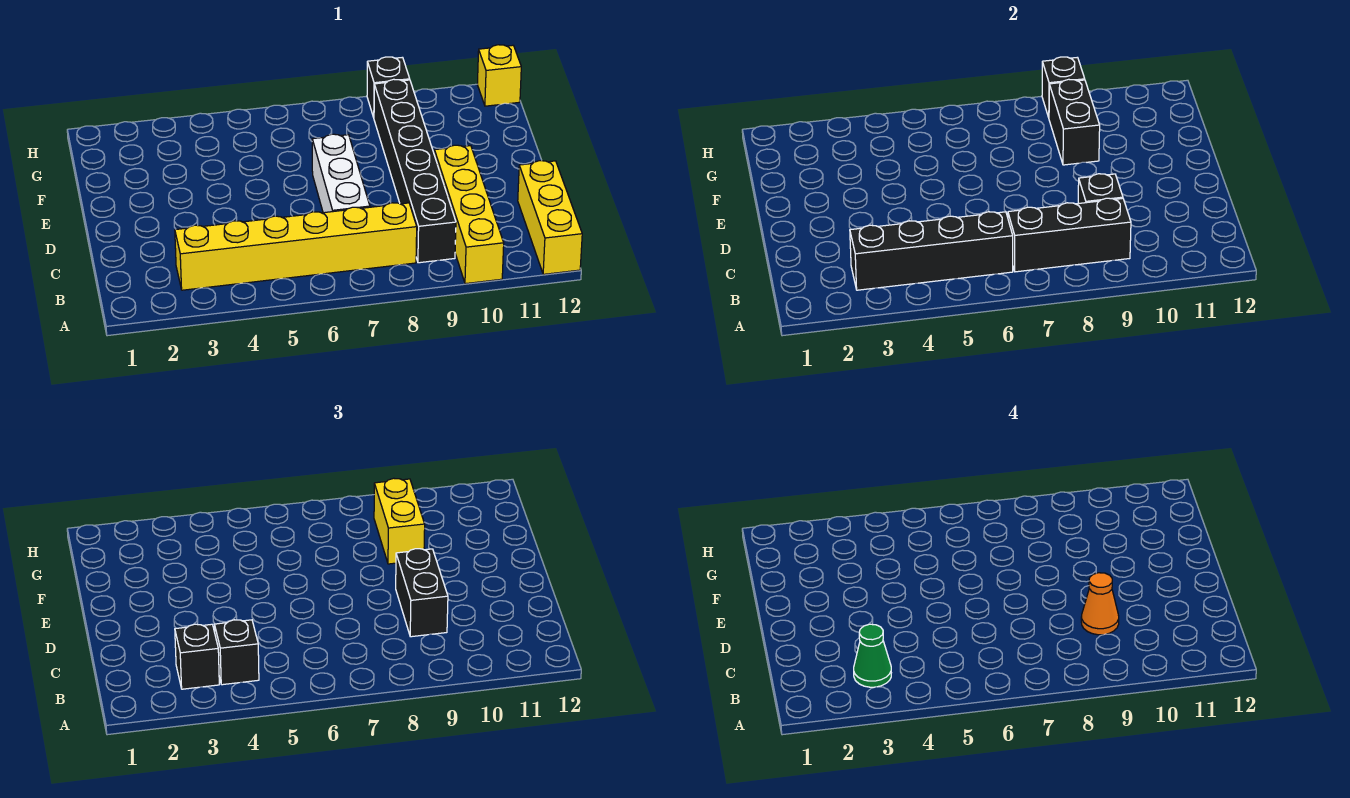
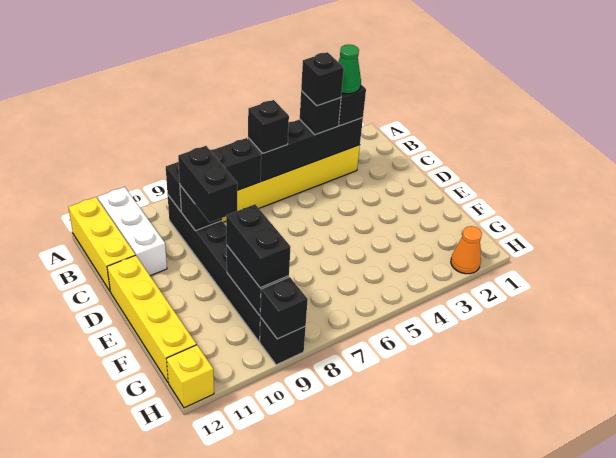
yellow brick A10:D10 level 1 -> yellow brick D12:G12 level 1
none -> black brick B4 level 4
none -> black brick B6 level 3
white brick C7:E7 level 1 -> white brick A11:C11 level 1
orange cone C9 level 4 -> orange cone H2 level 1
yellow brick F9:G9 level 3 -> black brick F9:G9 level 3

